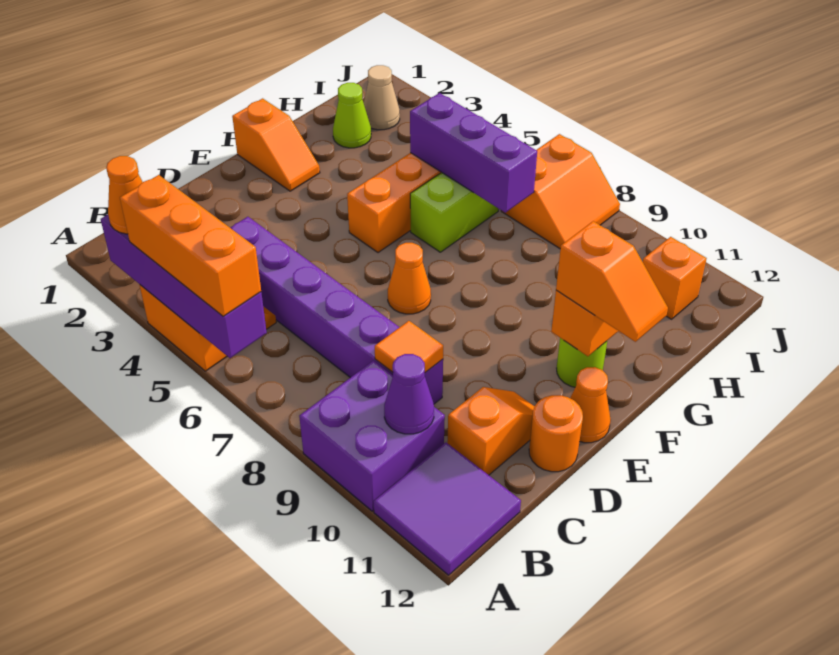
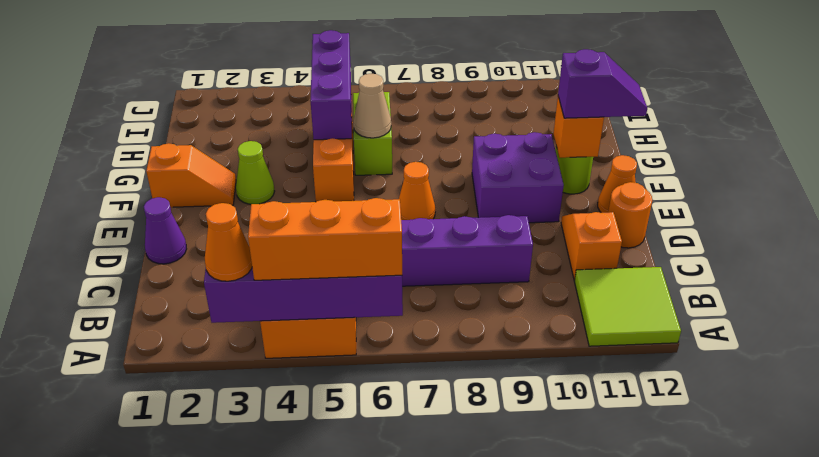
purple brick A9:B10 level 1 -> purple brick E9:F10 level 1
purple tile A11:B12 level 1 -> lime tile A11:B12 level 1
purple cone B10 level 2 -> purple cone D1 level 1
orange tile C9 level 2 -> none
orange slope F11:F12 level 3 top 11 -> purple slope F11:F12 level 3 top 11
lime cone H2 level 1 -> lime cone F3 level 1
purple brick H5:H7 level 2 -> purple brick G5:I5 level 2
tan cone I2 level 1 -> tan cone G6 level 2
orange slope I7:J8 level 1 top 7 -> none
orange brick I11 level 1 -> none

